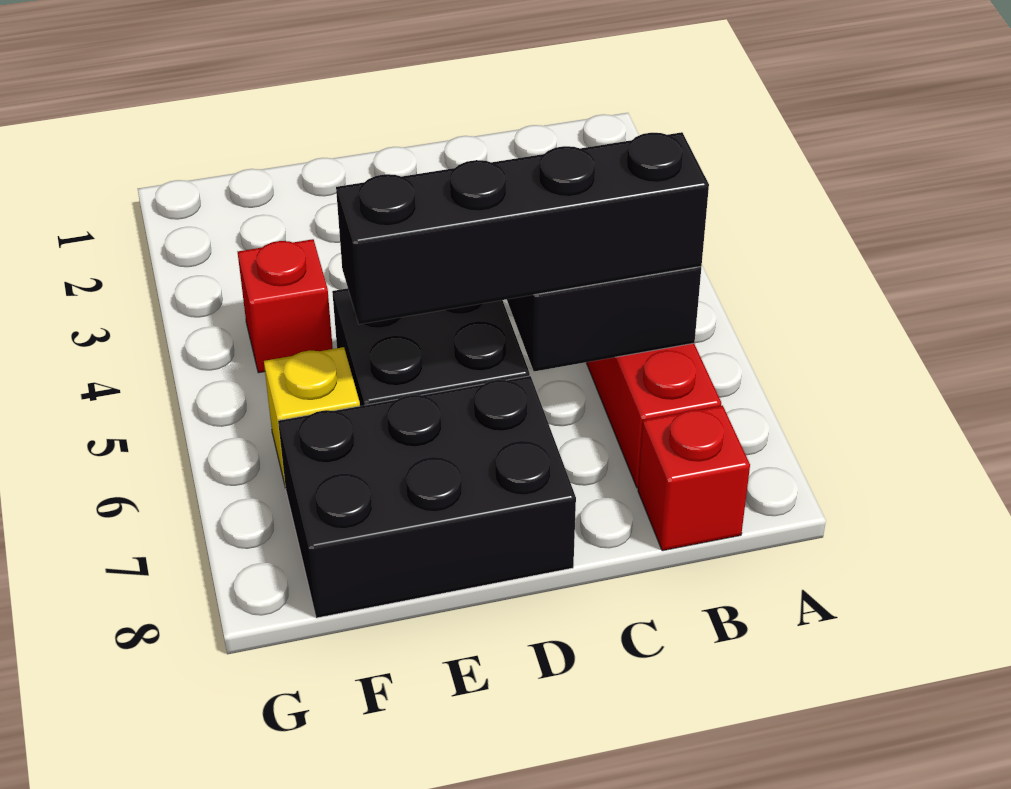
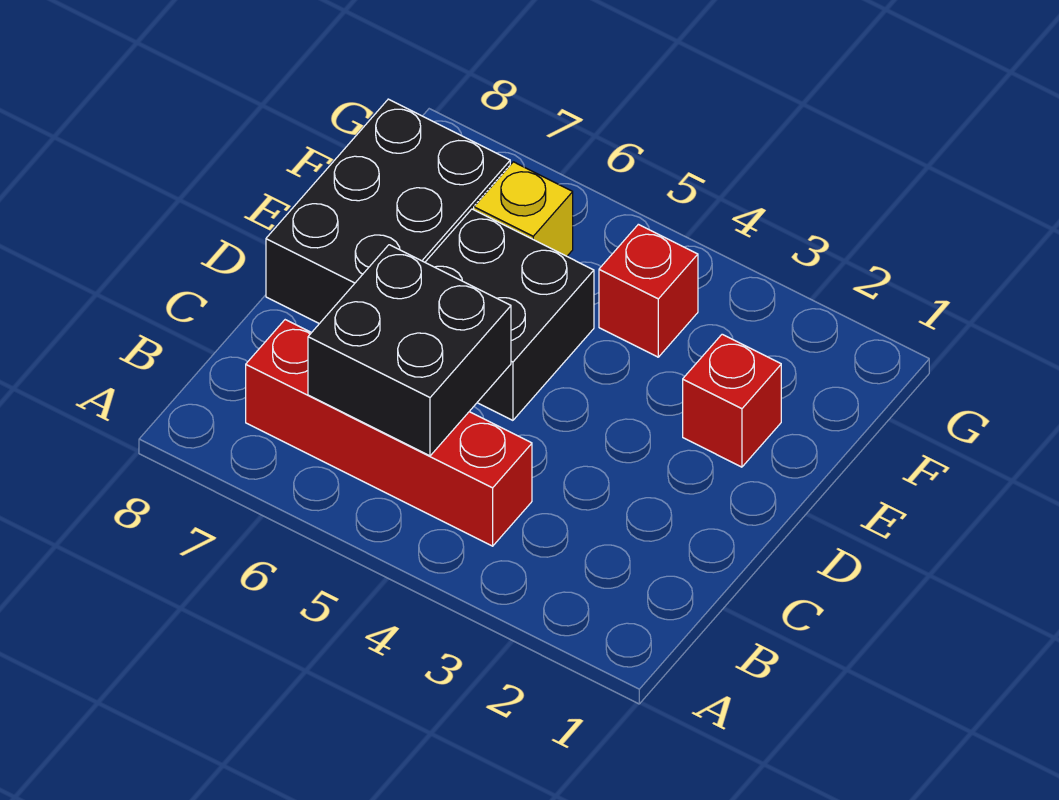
black brick B6:E6 level 3 -> none
red brick B8 level 1 -> red brick E2 level 1

